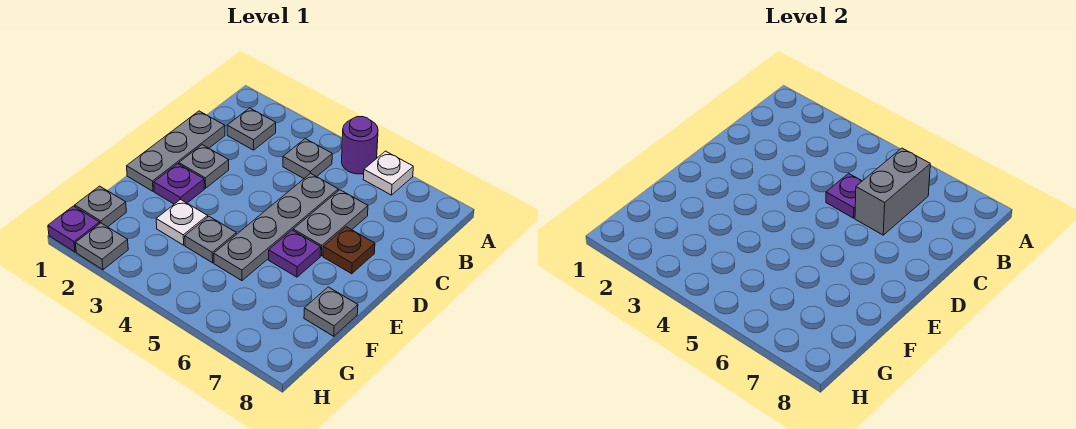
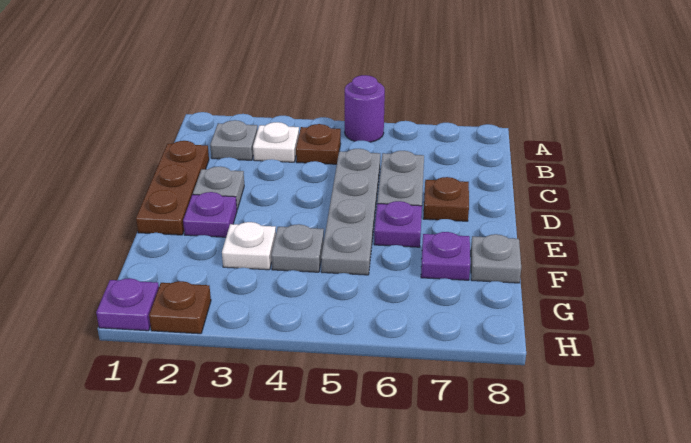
white plate A6 level 1 -> white plate B3 level 1
grey plate B4 level 1 -> brown plate B4 level 1
grey brick B6:C6 level 2 -> none
grey plate C1:E1 level 1 -> brown plate C1:E1 level 1
purple plate C5 level 2 -> purple plate F7 level 1
grey plate G1 level 1 -> none
grey plate H2 level 1 -> brown plate H2 level 1

